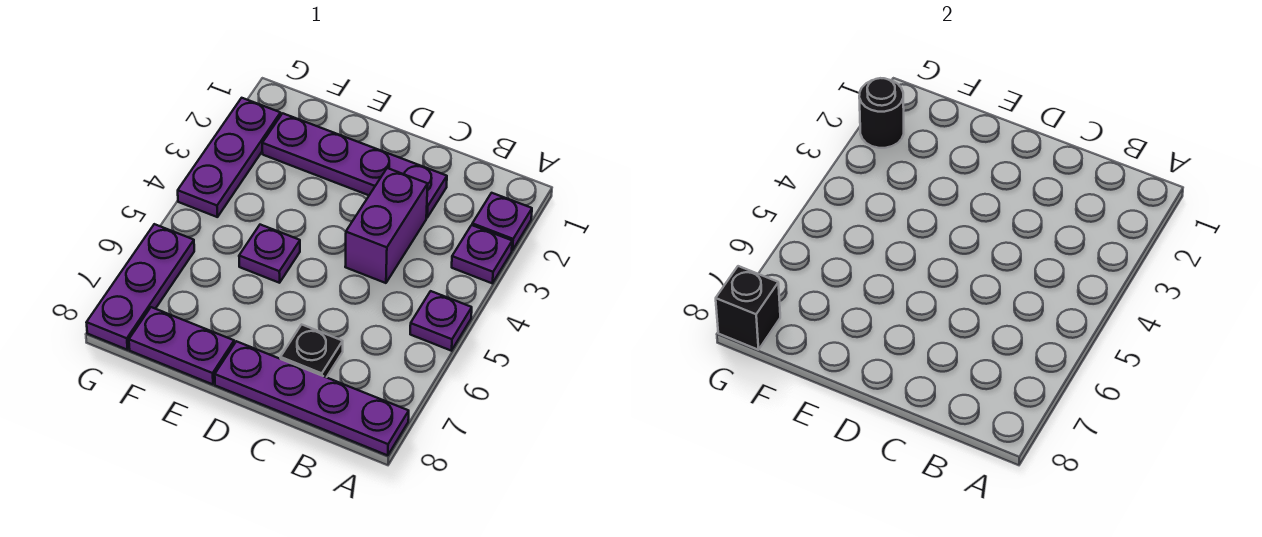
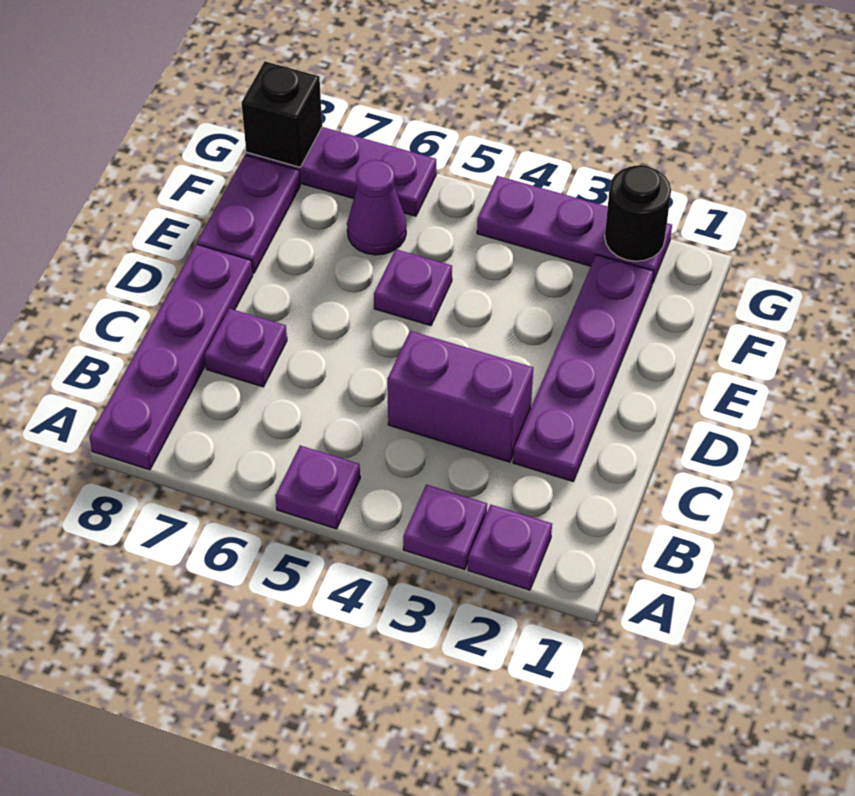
black plate C7 level 1 -> purple plate C7 level 1
none -> purple cone F6 level 1

